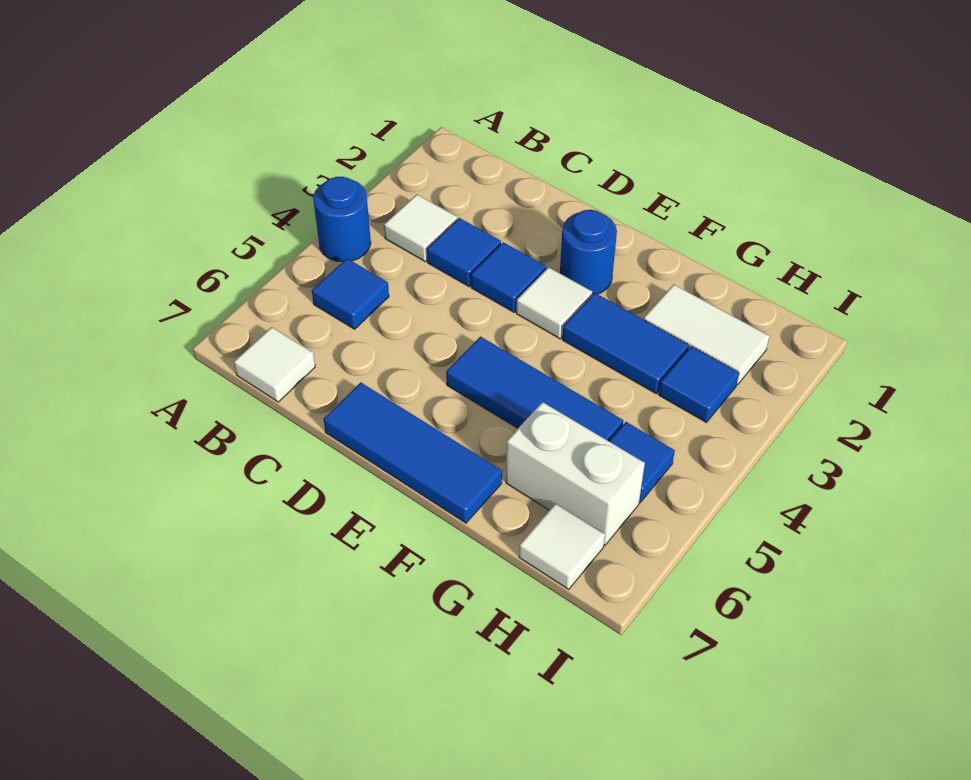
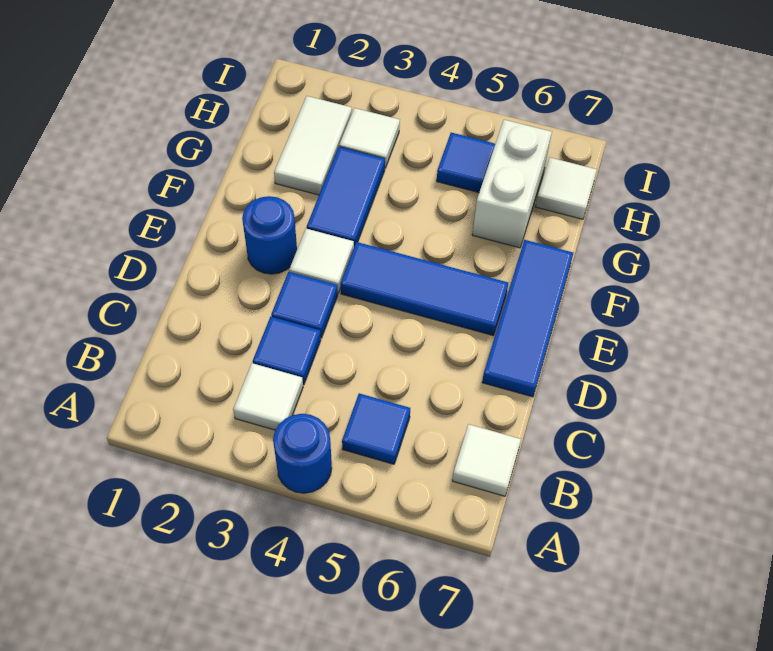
blue tile E5:G5 level 1 -> blue tile E4:E6 level 1
blue tile H3 level 1 -> white tile H3 level 1

